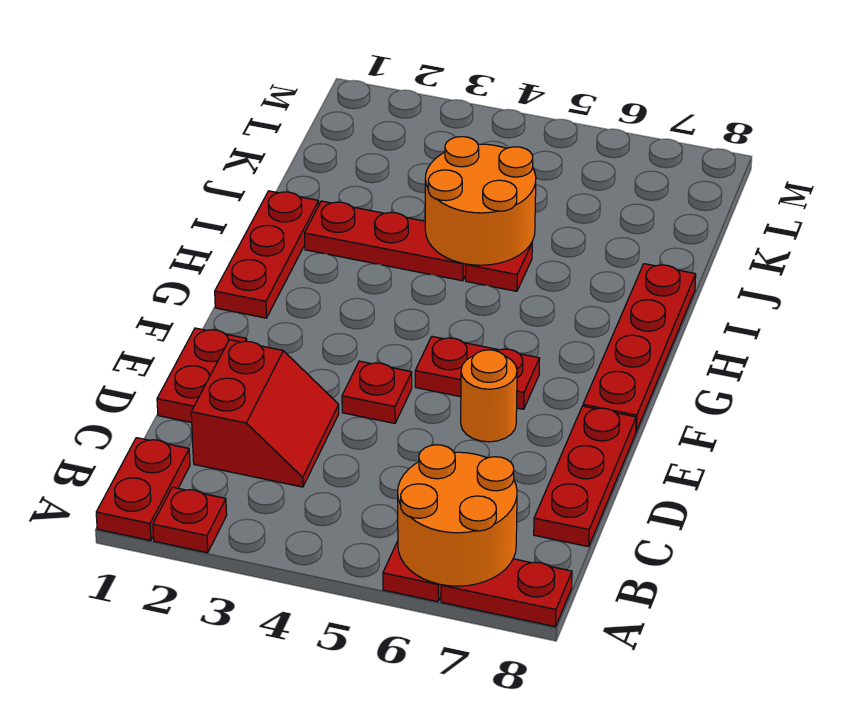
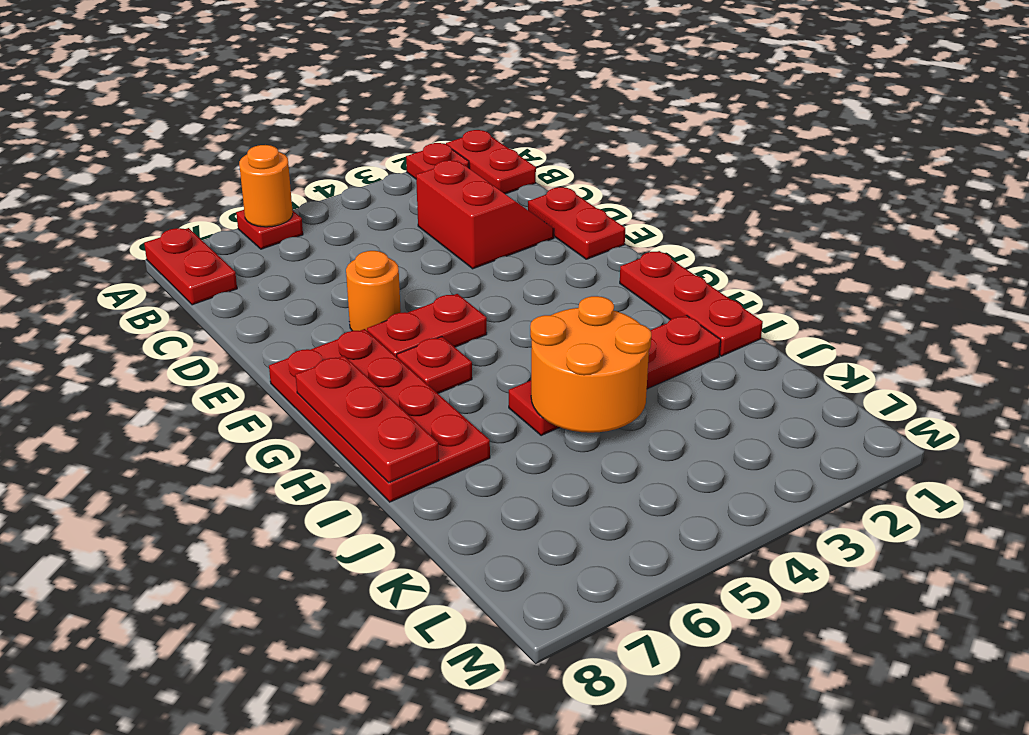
orange round brick A6:B7 level 2 -> orange round brick A6 level 2
red plate A7:A8 level 1 -> red plate A8:B8 level 1
red slope C2:D3 level 1 top 2 -> red slope C2:D3 level 1 top 3
red plate C8:E8 level 1 -> red plate G8:I8 level 2
red plate E4 level 1 -> red plate G6 level 1
red plate F8:I8 level 1 -> red plate F7:I8 level 1

